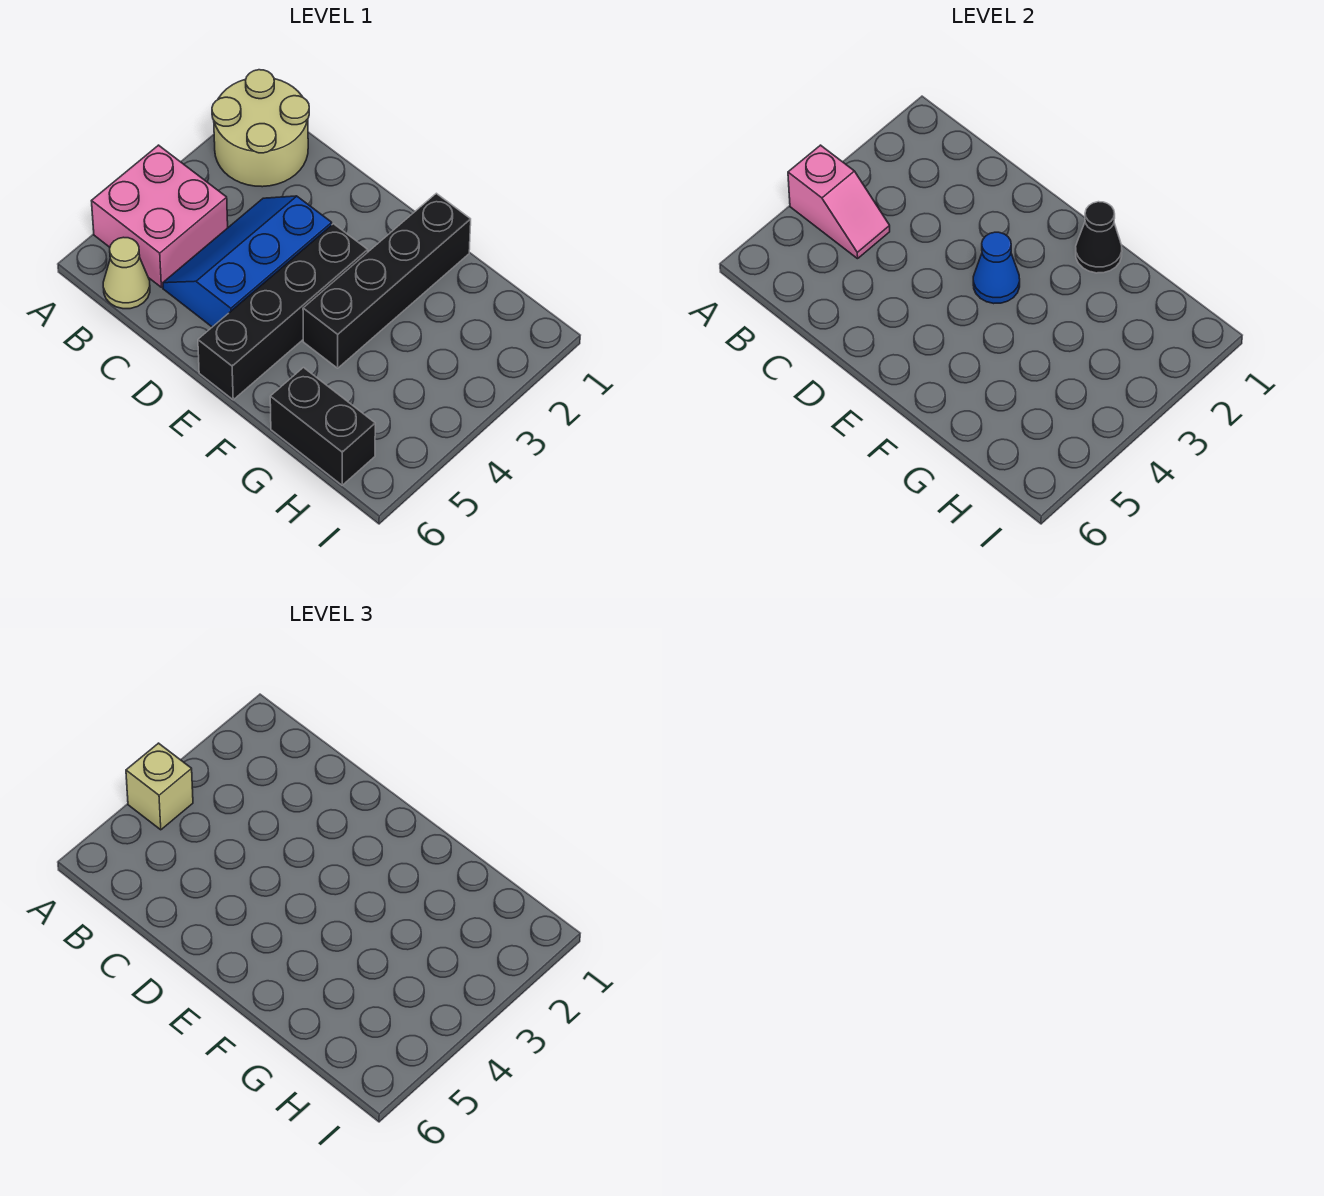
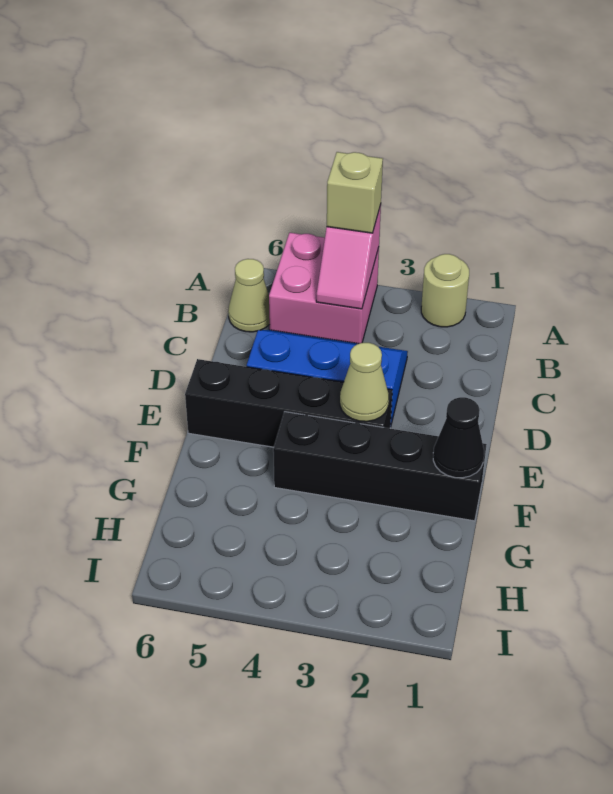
tan round brick A1:B2 level 1 -> tan round brick A2 level 1
blue cone E3 level 2 -> tan cone E3 level 2
black brick G6:H6 level 1 -> none

